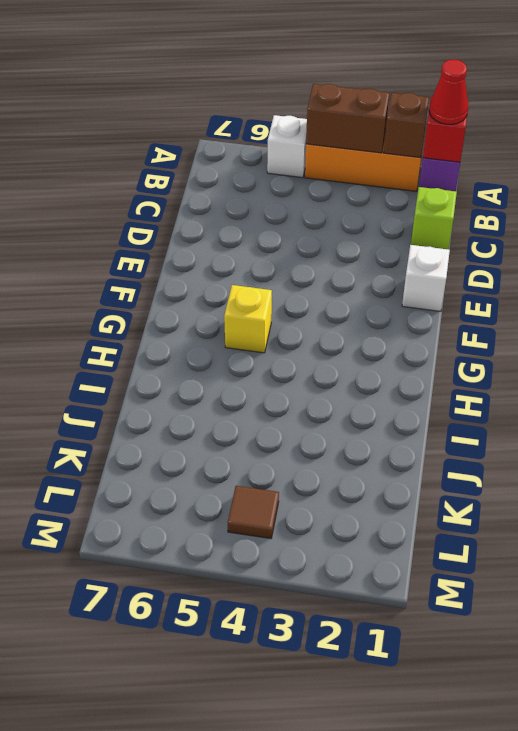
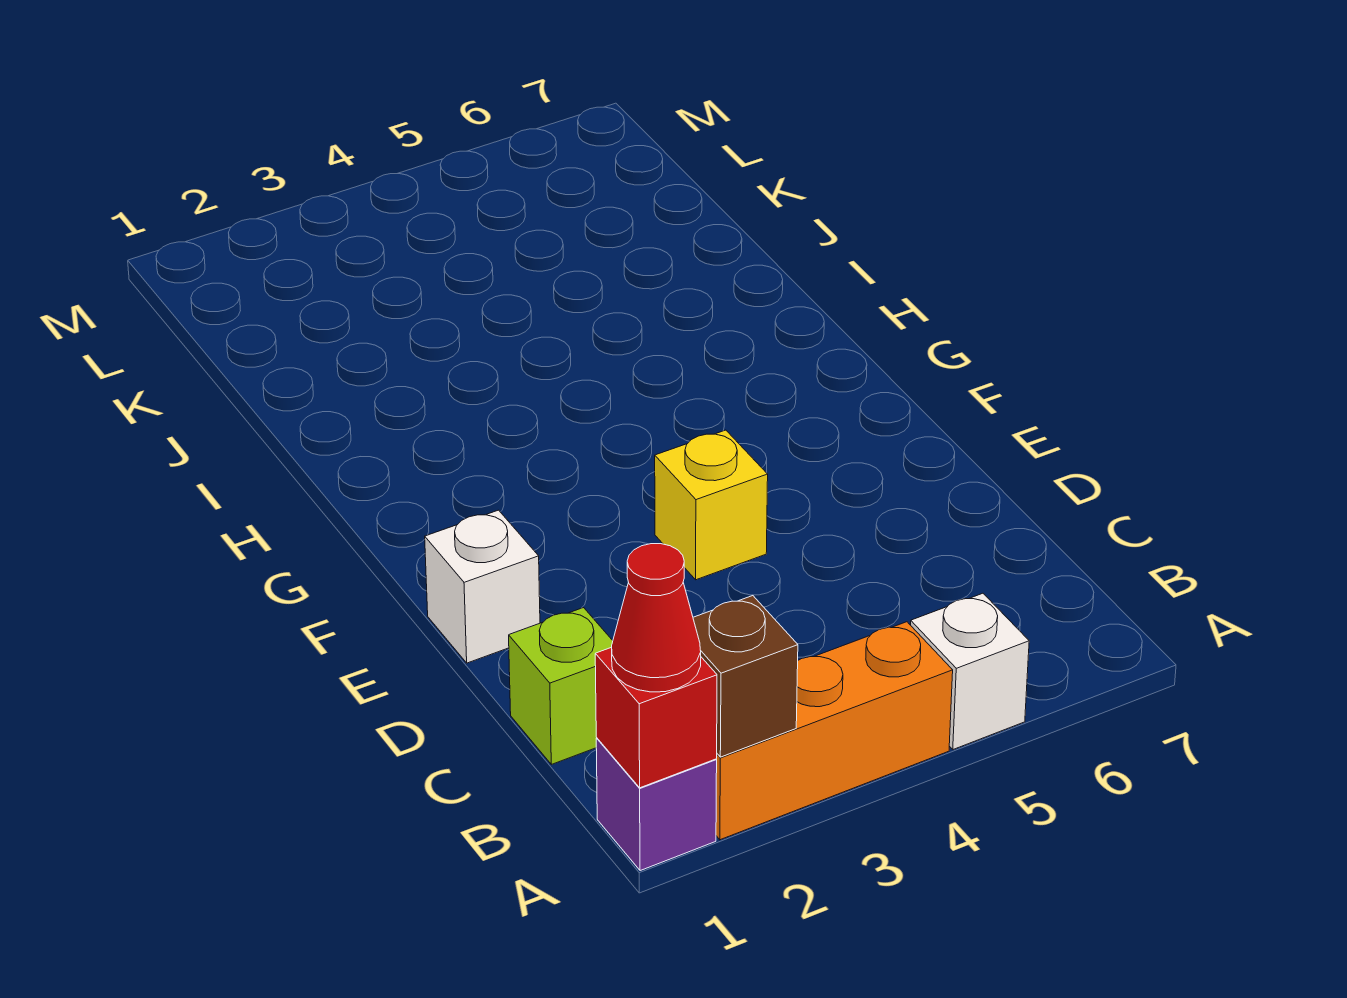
brown brick A3:A4 level 2 -> none
yellow brick G5 level 1 -> yellow brick E4 level 1
brown tile L4 level 1 -> none

